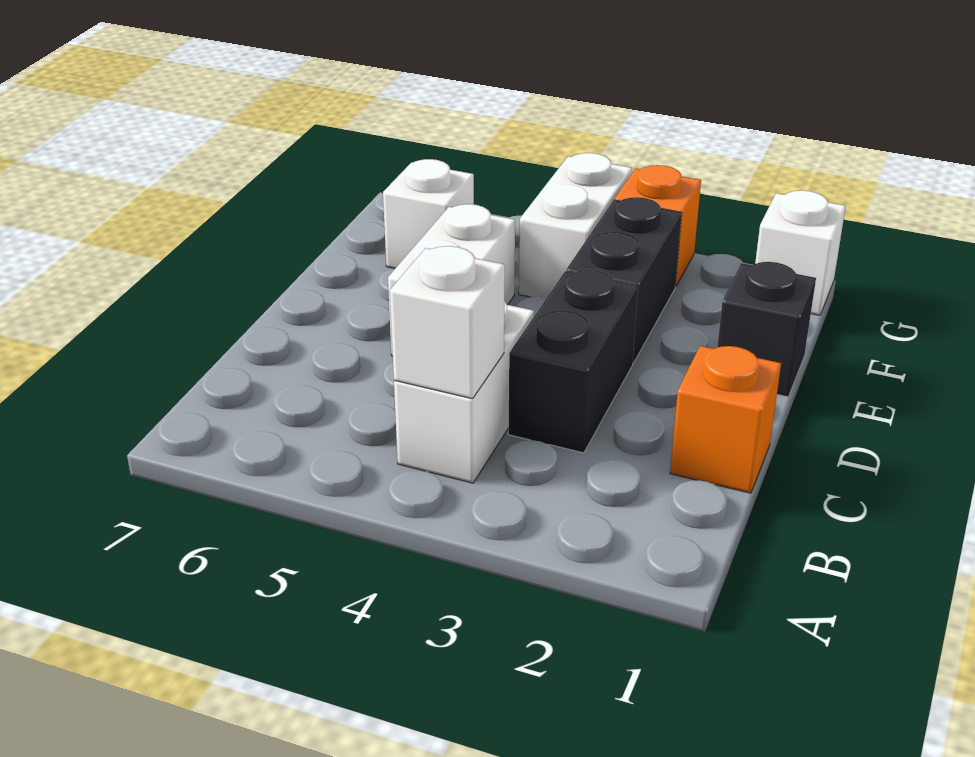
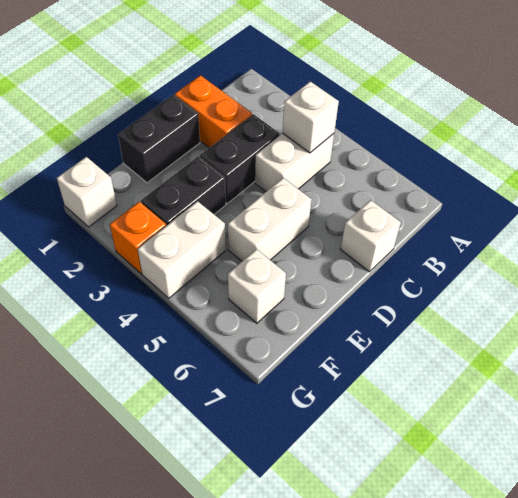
orange brick C1 level 1 -> orange brick C1:C2 level 1
none -> white brick C7 level 1
black brick E1 level 1 -> black brick D1:E1 level 1

